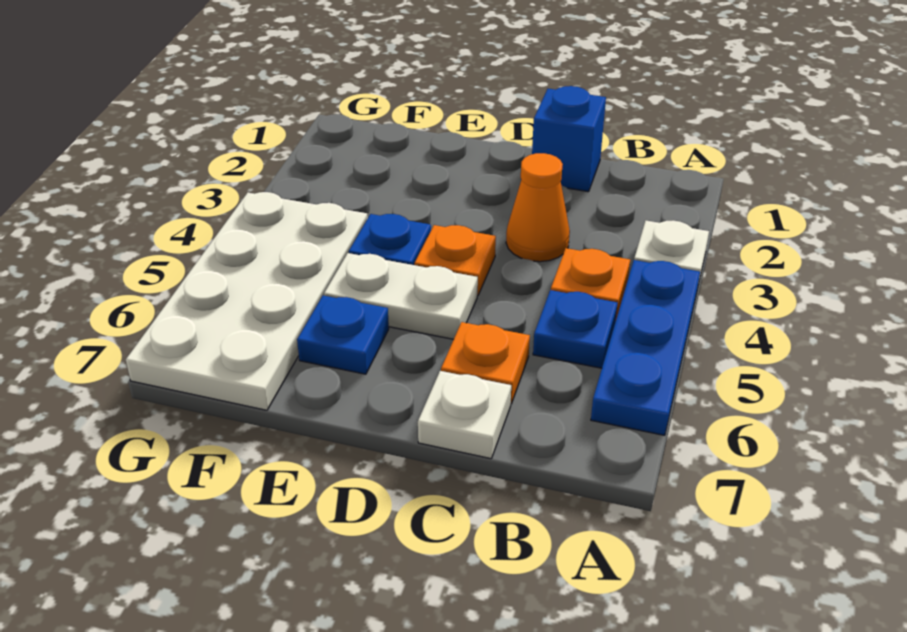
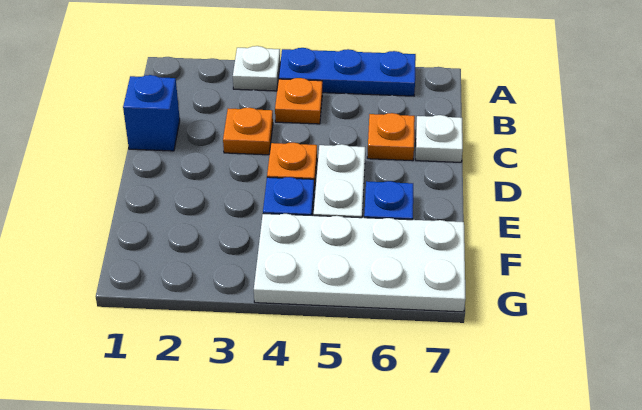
blue plate B5 level 1 -> none
orange cone C3 level 1 -> orange plate C3 level 1

